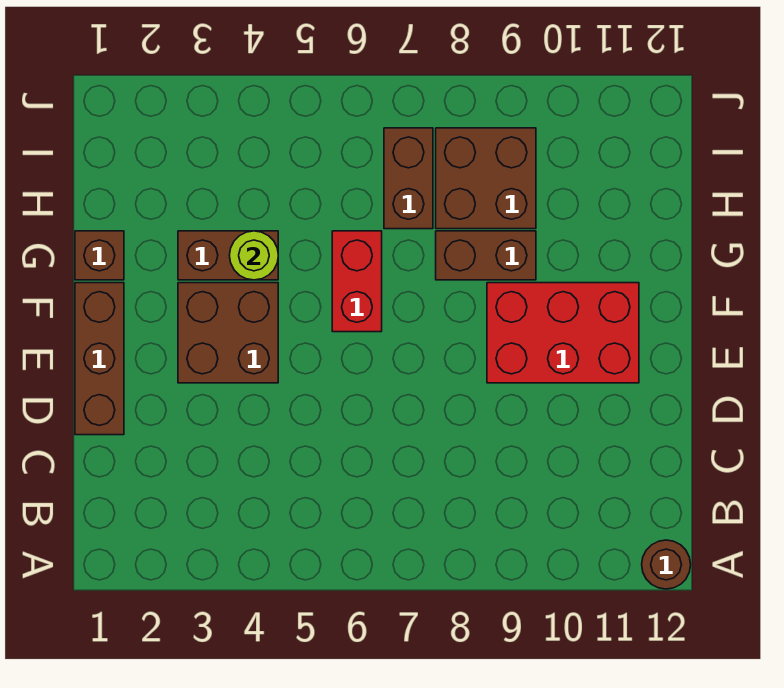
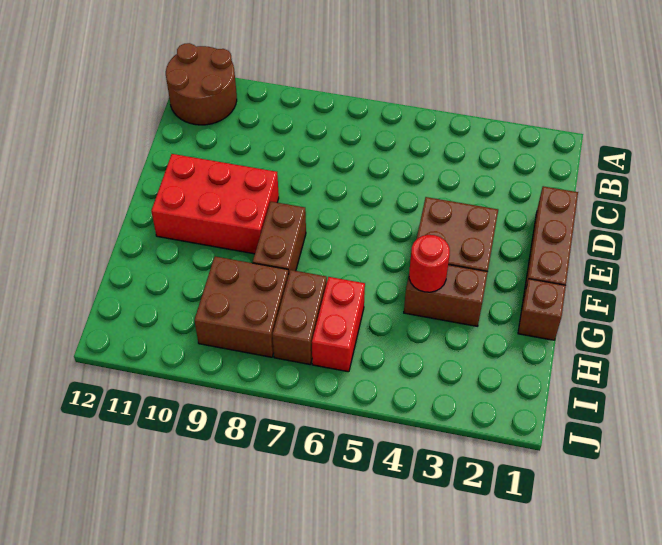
brown round brick A12 level 1 -> brown round brick A11:B12 level 1
red brick F6:G6 level 1 -> red brick H6:I6 level 1
lime round brick G4 level 2 -> red round brick G4 level 2
brown brick G8:G9 level 1 -> brown brick F8:G8 level 1

